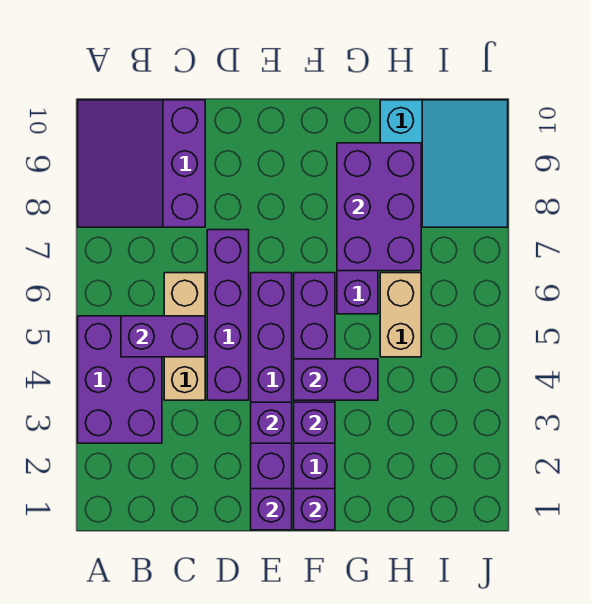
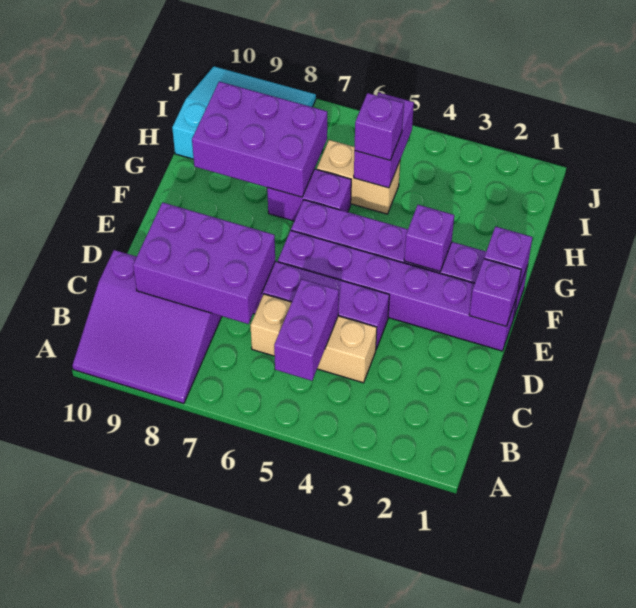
purple brick A3:B5 level 1 -> purple brick C7:D9 level 2
purple brick E3 level 2 -> purple brick H5 level 3
purple brick F4:G4 level 2 -> purple brick H5:I5 level 2

